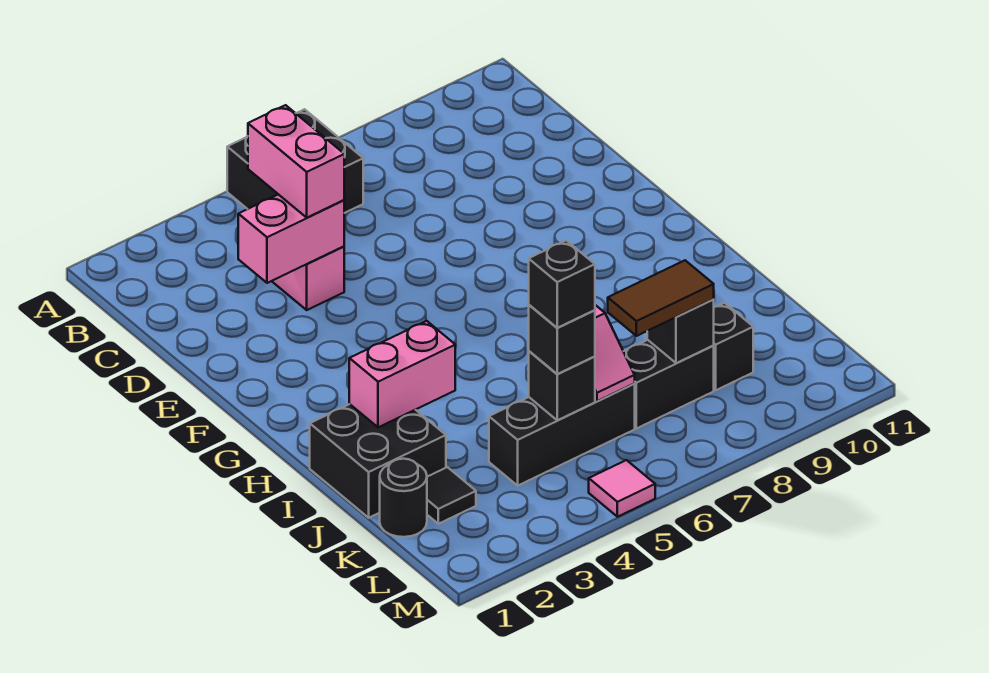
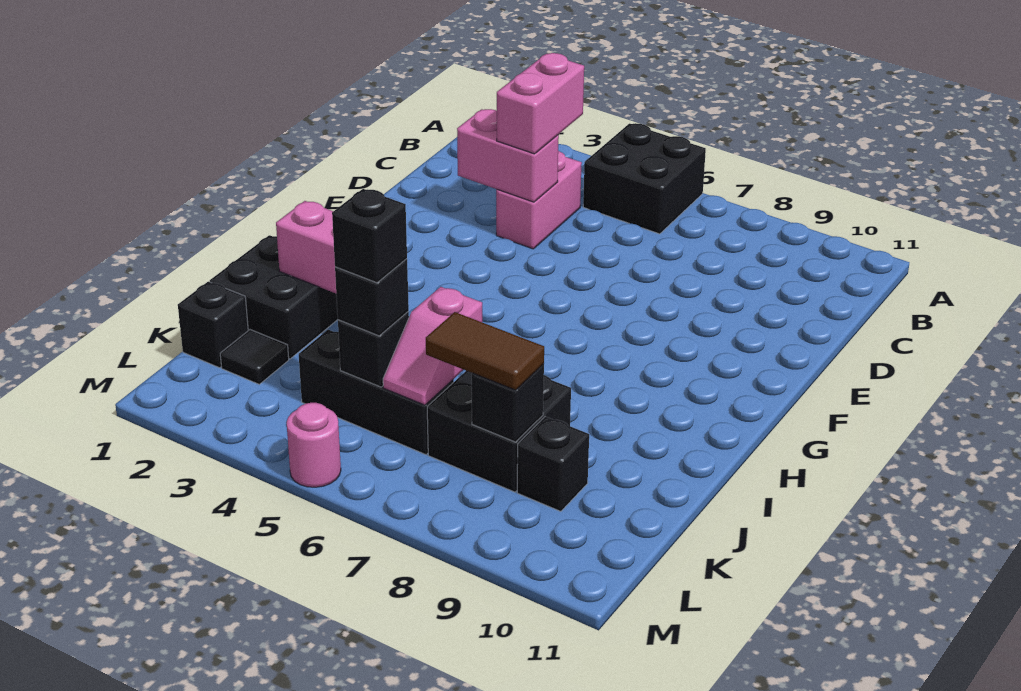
black round brick K1 level 1 -> black brick K1 level 1
black brick K7:K8 level 1 -> black brick J7:K8 level 1
pink tile M5 level 1 -> pink round brick M5 level 1

